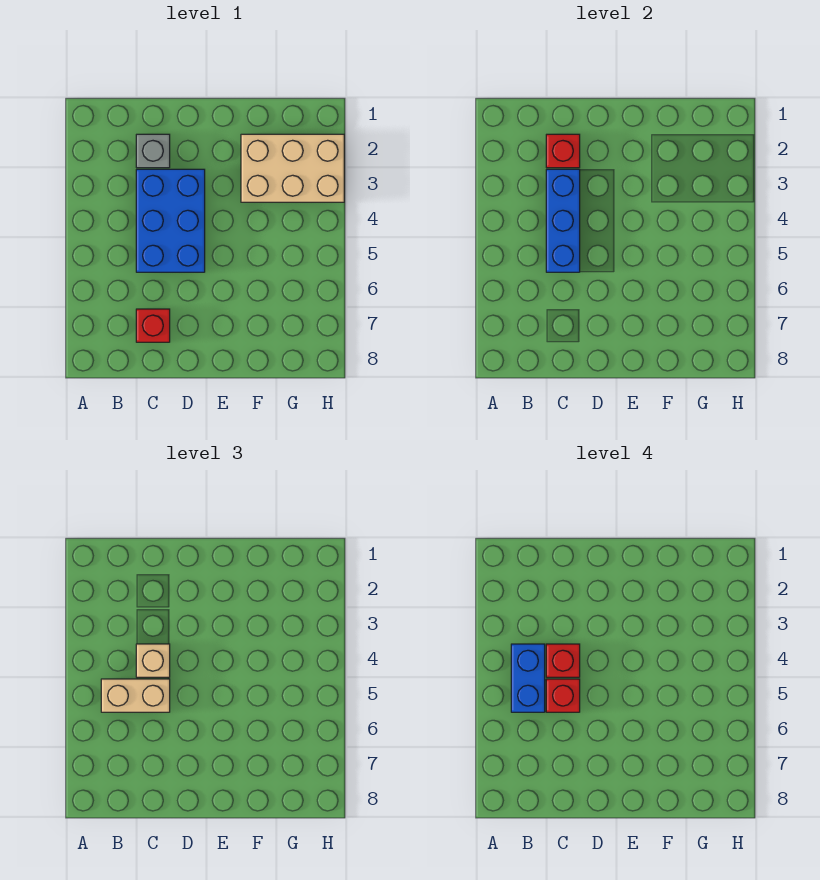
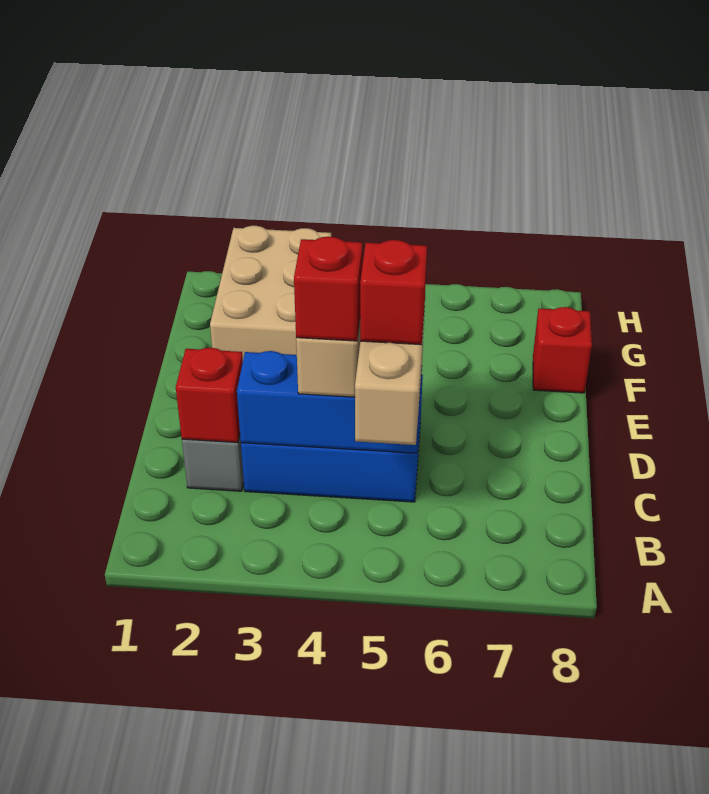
blue brick B4:B5 level 4 -> none
red brick C7 level 1 -> red brick F8 level 1

